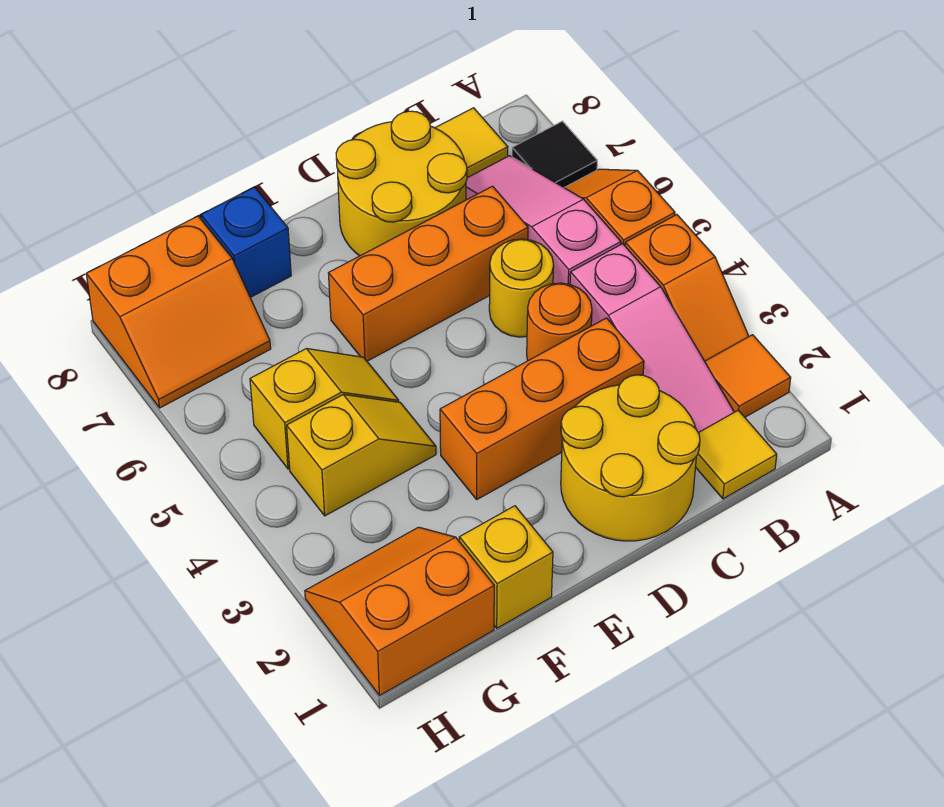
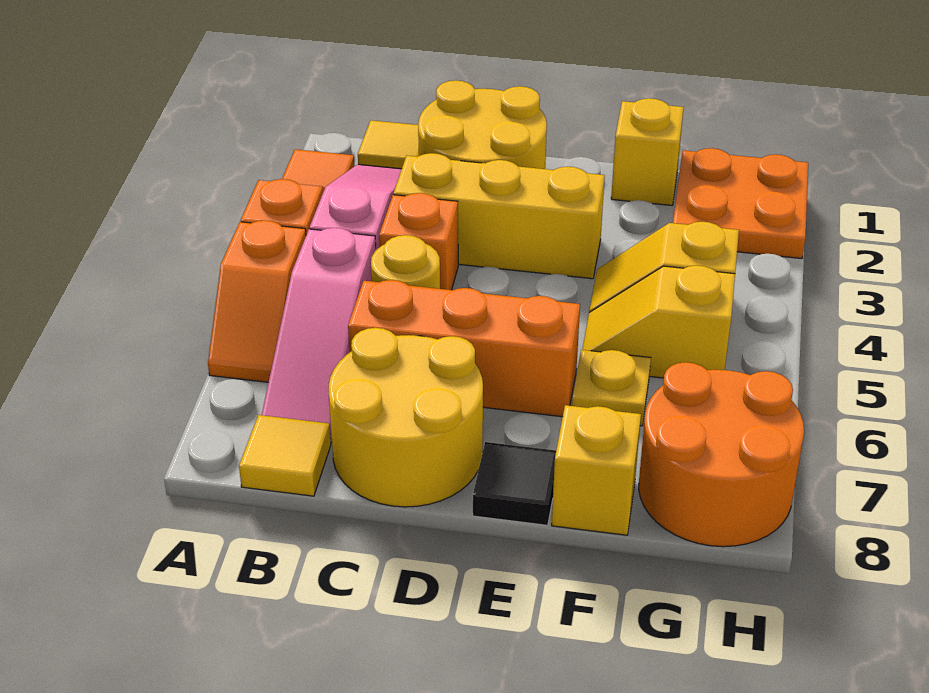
black tile A7 level 1 -> black tile E8 level 1
orange brick C3:E3 level 1 -> yellow brick C3:E3 level 1
orange round brick C4 level 1 -> orange brick C4 level 1
none -> yellow plate F6 level 1
blue brick F8 level 1 -> yellow brick F8 level 1
orange slope G1:H2 level 1 top 1 -> orange plate G1:H2 level 1
orange slope G7:H8 level 1 top 8 -> orange round brick G7:H8 level 1

